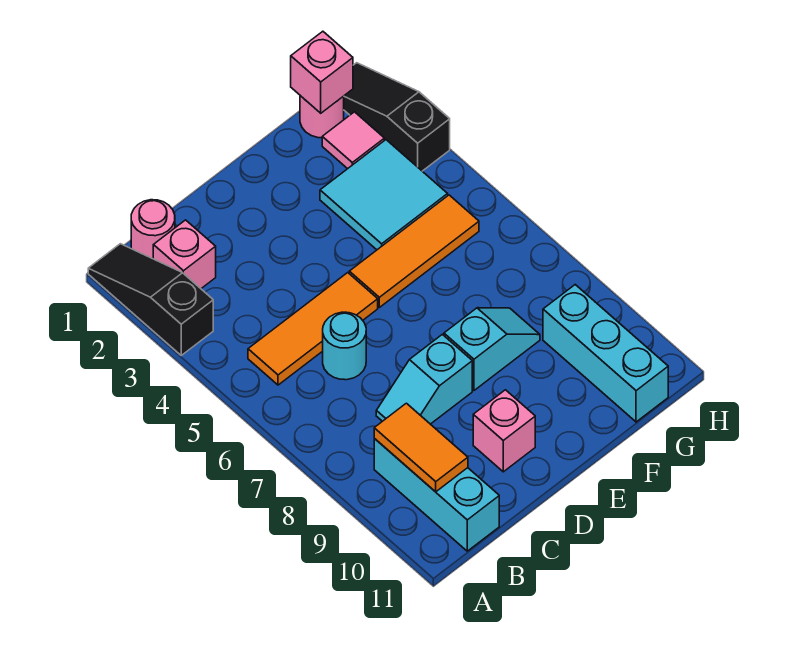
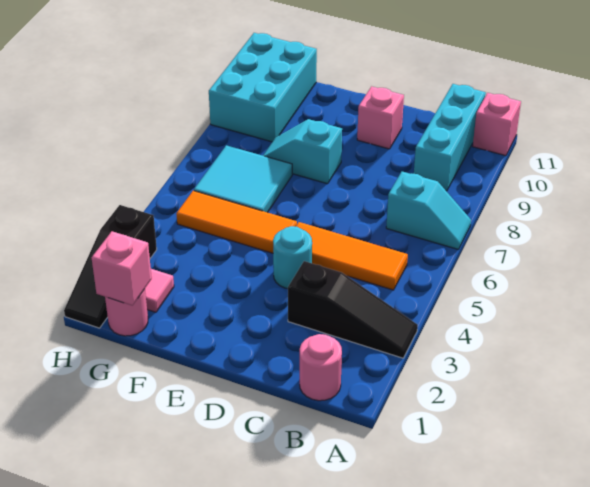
black slope A1:A3 level 1 top 3 -> black slope A3:C3 level 1 top C
pink brick B2 level 1 -> pink brick A11 level 1
orange tile B9:B10 level 2 -> none
cyan round brick C6 level 1 -> cyan round brick D4 level 1
cyan slope C8:D8 level 1 top D -> cyan slope A7:B7 level 1 top B
cyan tile F3:G4 level 1 -> cyan tile F6:G7 level 1
cyan brick G9:G11 level 1 -> cyan brick G9:H11 level 1

